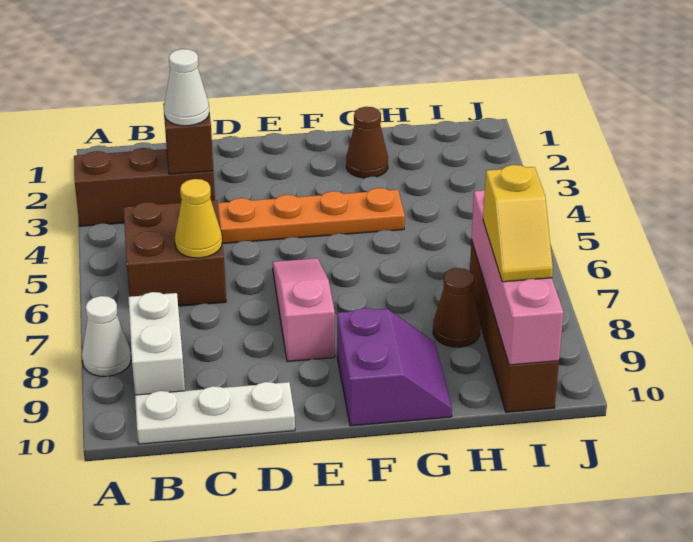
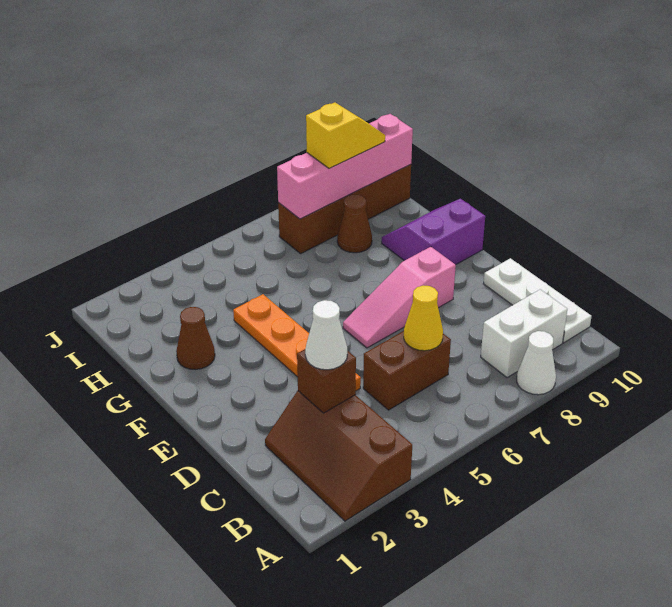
brown brick B5:C6 level 1 -> brown brick C5:C6 level 1

